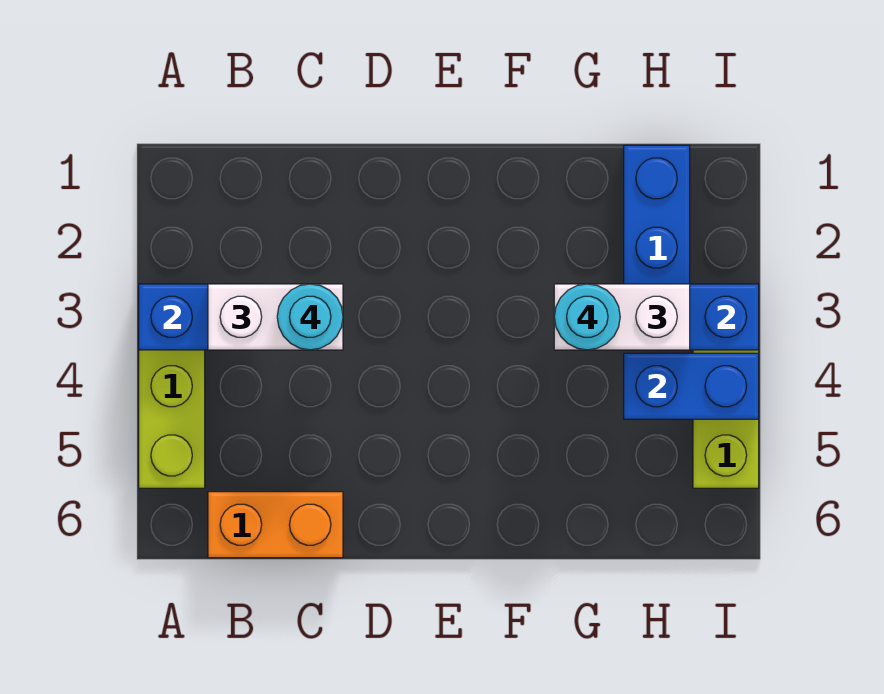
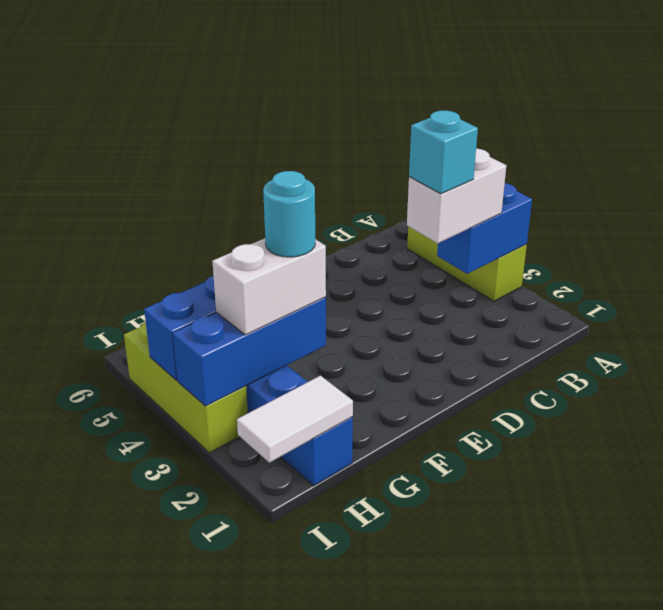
orange brick B6:C6 level 1 -> none
cyan round brick C3 level 4 -> cyan brick C3 level 4
none -> white tile H1:I1 level 2

